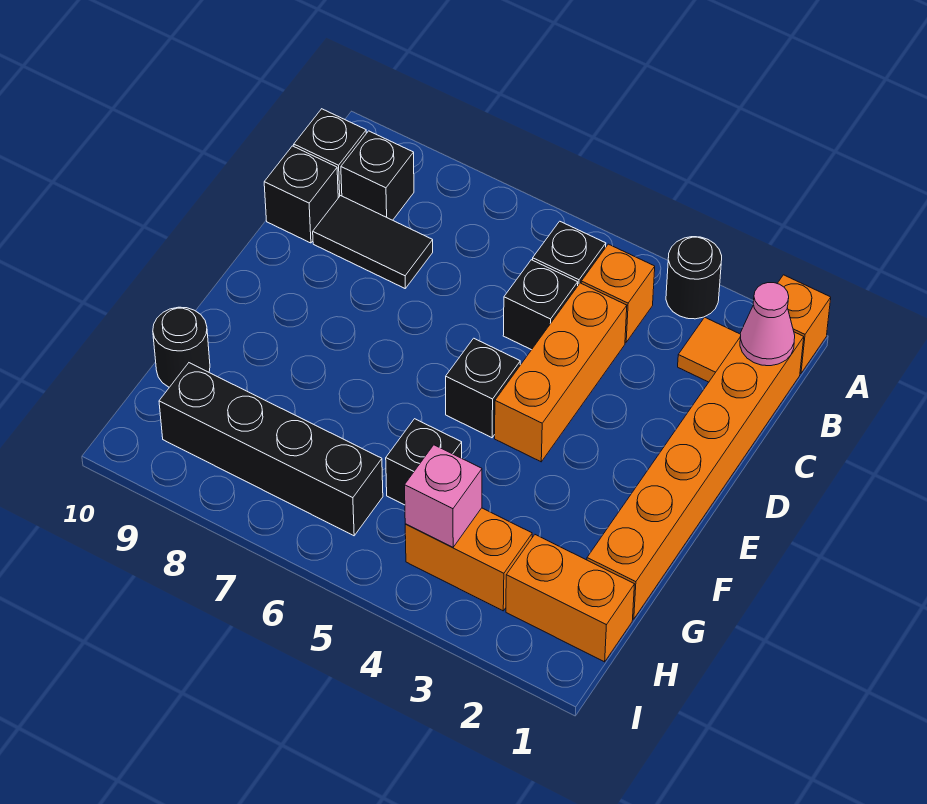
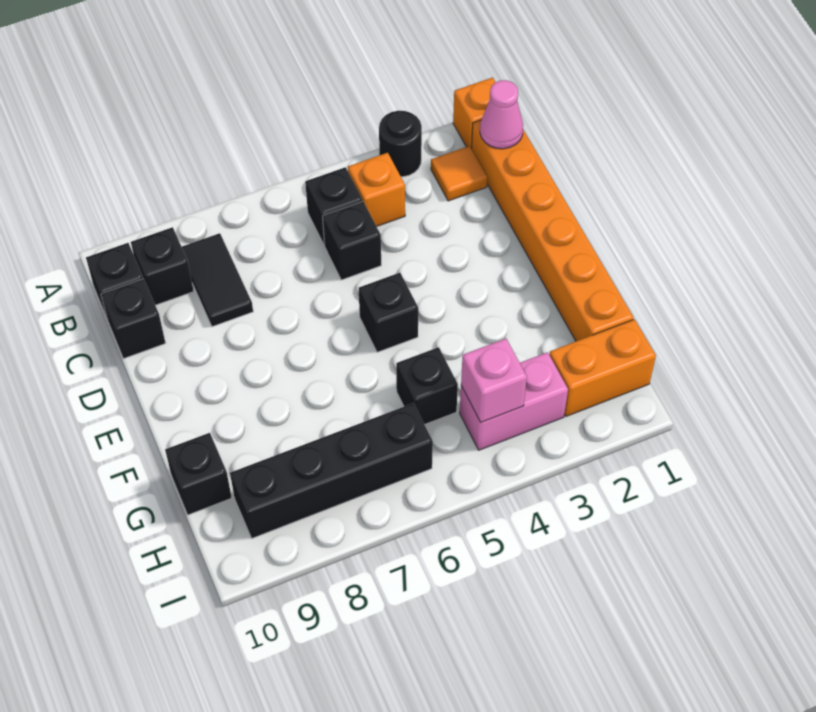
orange brick C4:E4 level 1 -> none
black tile C8:C9 level 1 -> black tile B8:C8 level 1
black round brick G10 level 1 -> black brick G10 level 1
orange brick H3:H4 level 1 -> pink brick H3:H4 level 1

